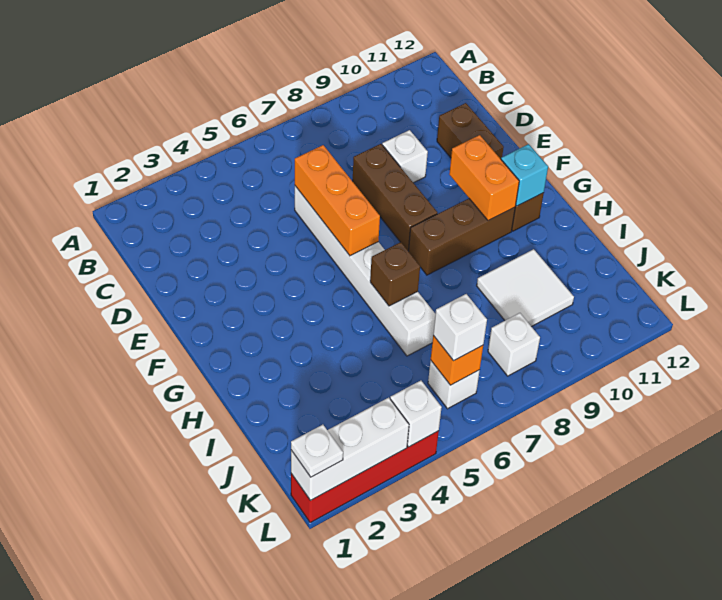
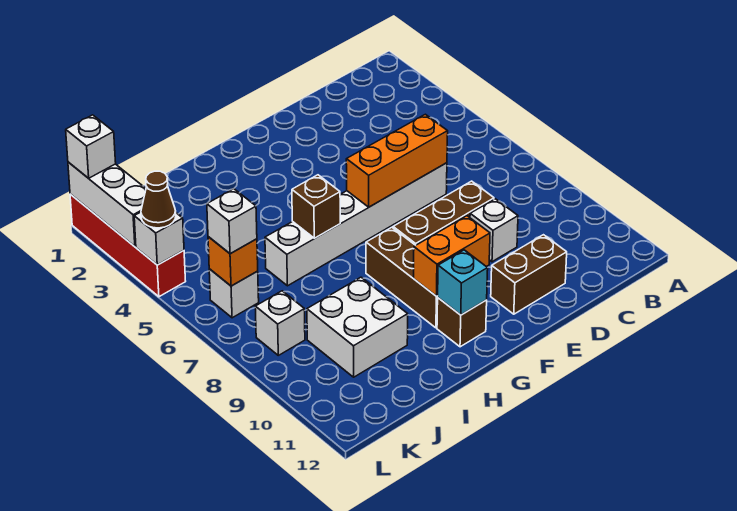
white tile I9:J10 level 1 -> white brick I9:J10 level 1
white plate L1 level 3 -> white brick L1 level 3
none -> brown cone L4 level 3

